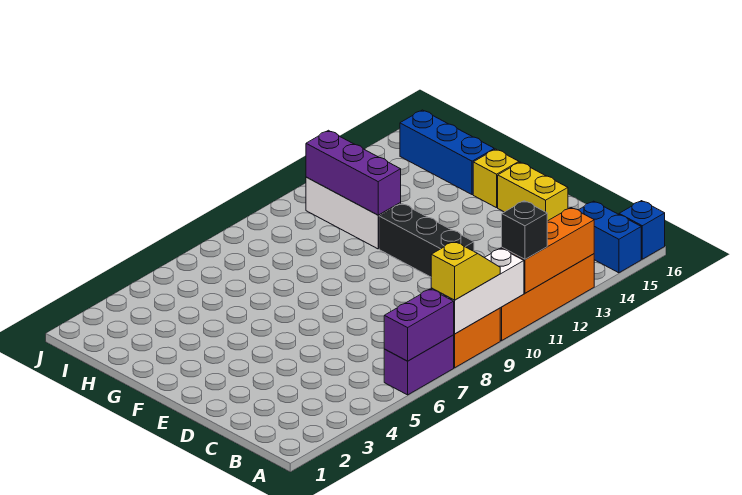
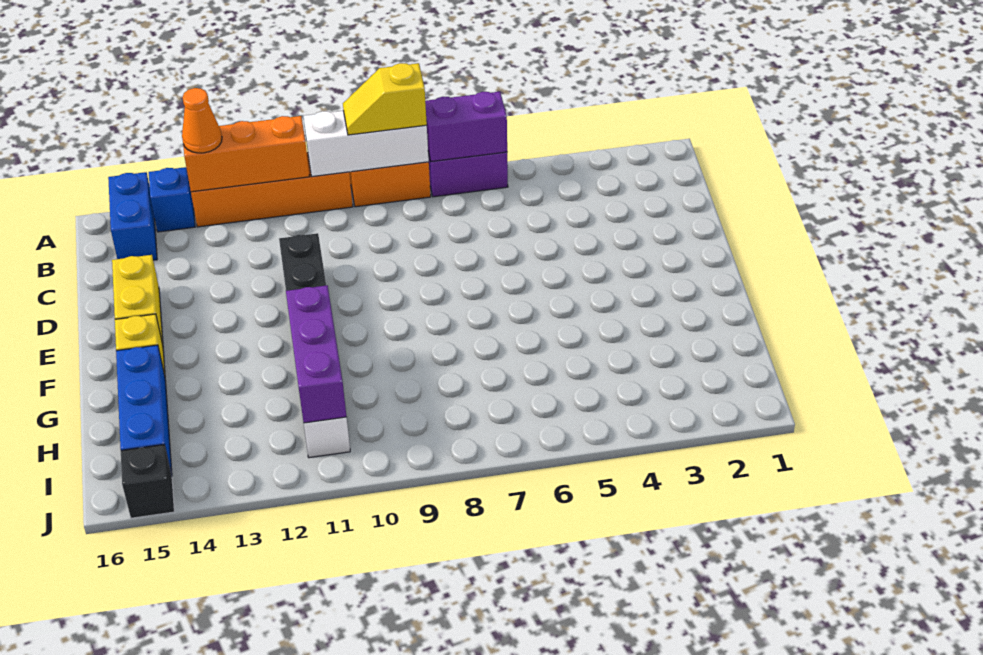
black brick A11 level 3 -> black brick J15 level 1
none -> orange cone A13 level 3
blue brick A16 level 1 -> blue brick A14 level 1

